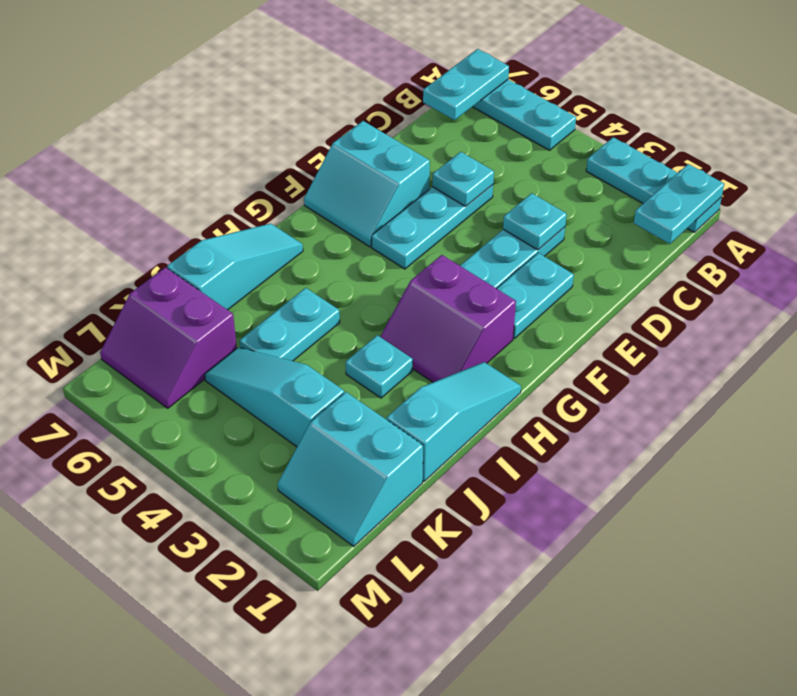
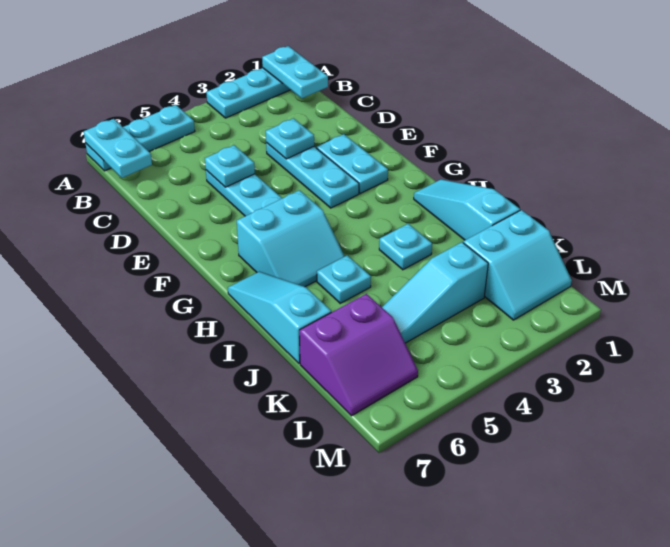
cyan slope E6:F7 level 1 top E -> cyan slope G5:H6 level 1 top G
purple slope G2:H3 level 1 top G -> none
cyan plate I5:J5 level 1 -> cyan plate I5 level 1

